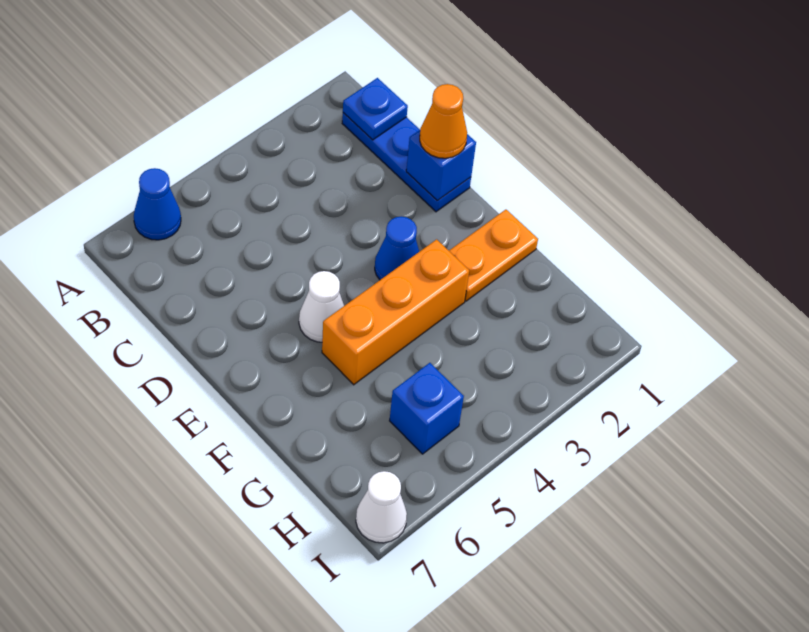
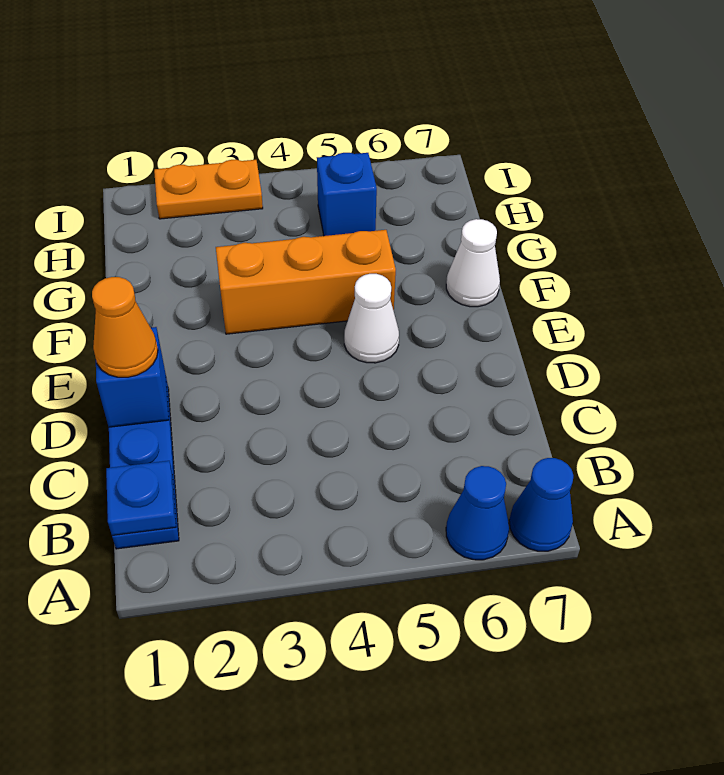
blue cone E3 level 1 -> blue cone A7 level 1
orange plate F1:F2 level 1 -> orange plate I2:I3 level 1
white cone I7 level 1 -> white cone F7 level 1

